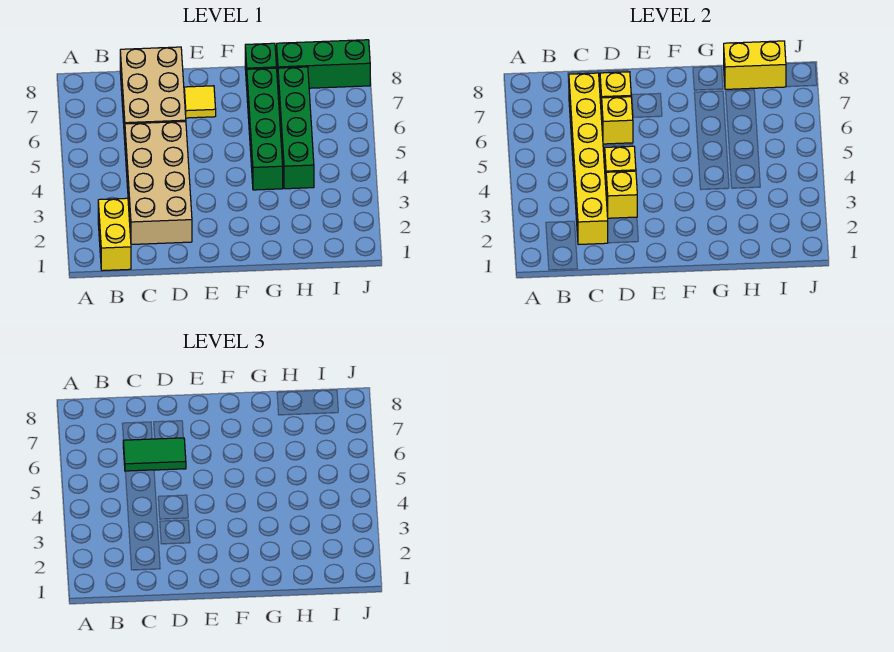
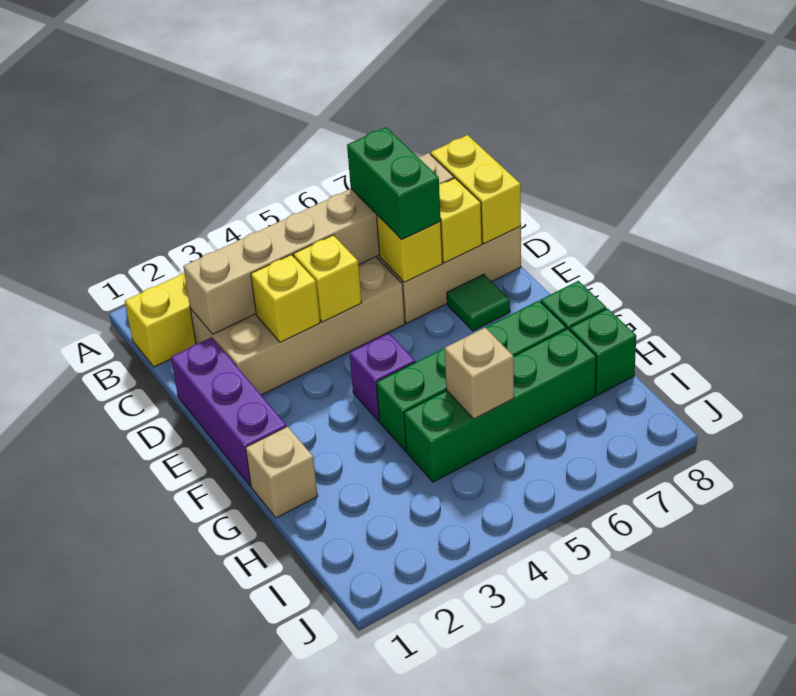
yellow brick C2:C7 level 2 -> tan brick C2:C7 level 2
green tile C6:D6 level 3 -> green brick C6:D6 level 3
none -> purple brick D1:F1 level 1
yellow tile E7 level 1 -> green tile E7 level 1
none -> purple brick F4 level 1
none -> tan brick G1 level 1
none -> tan brick H5 level 2
green brick H8:J8 level 1 -> green brick H8 level 1
yellow brick H8:I8 level 2 -> yellow brick C8:D8 level 2

